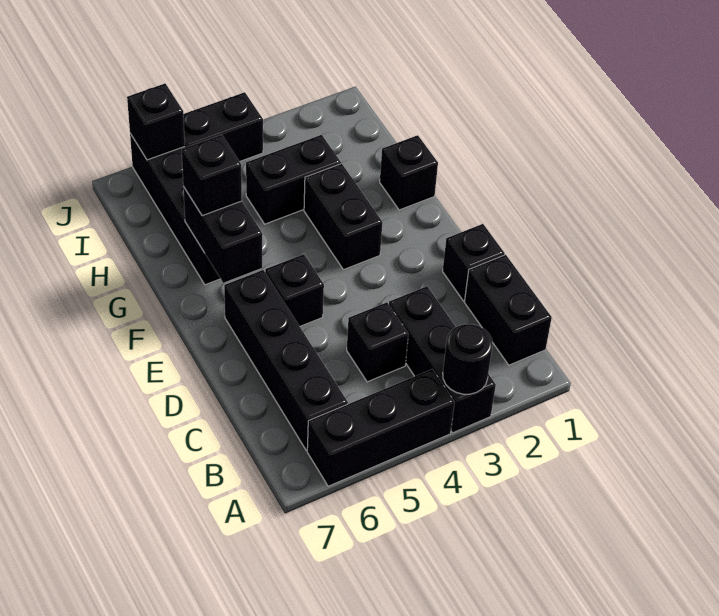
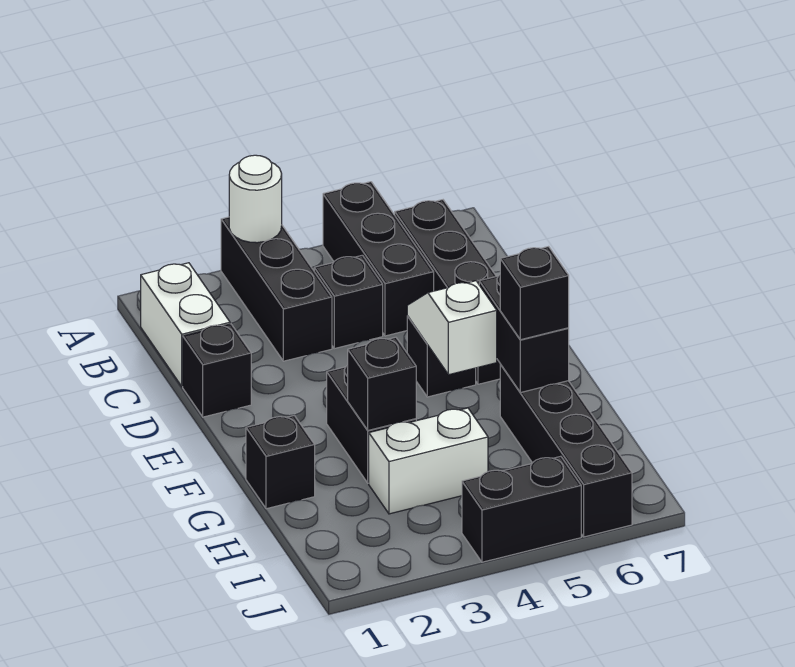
black round brick A3 level 2 -> white round brick A3 level 2
black brick A4:A6 level 1 -> black brick A5:C5 level 1
black brick B1:C1 level 1 -> white brick B1:C1 level 1
none -> white slope E5:F5 level 2 top F
black brick H3:H4 level 1 -> white brick H3:H4 level 1
black brick J6 level 2 -> black brick G3 level 2

